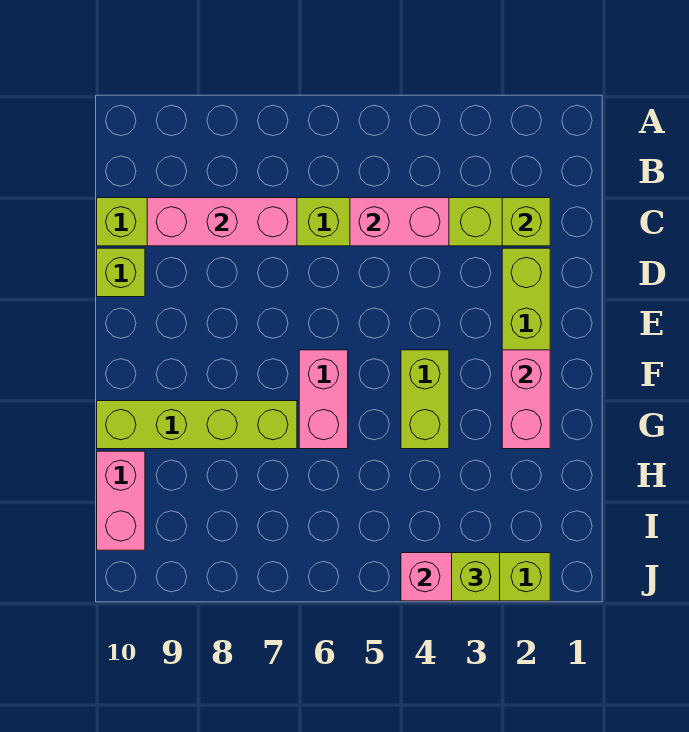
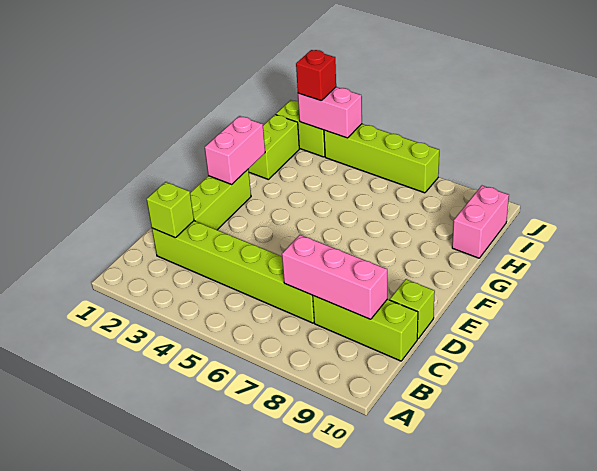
pink brick C4:C5 level 2 -> none
lime brick F4:G4 level 1 -> lime brick H2:I2 level 1
pink brick F6:G6 level 1 -> none
lime brick G7:G10 level 1 -> lime brick J4:J7 level 1
lime brick J3 level 3 -> red brick J3 level 3

